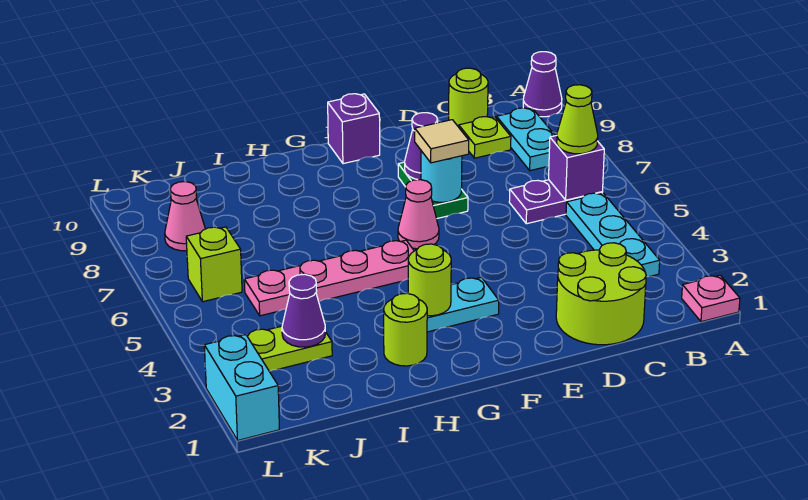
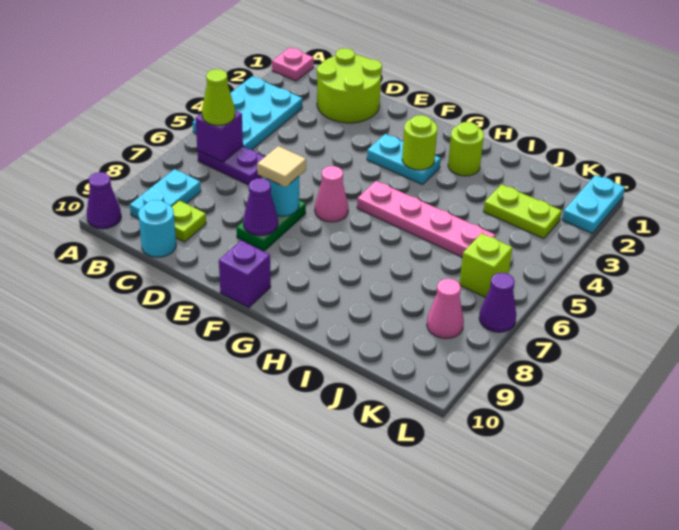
cyan plate B3:B5 level 1 -> cyan plate A3:B5 level 1
lime round brick C10 level 1 -> cyan round brick C10 level 1
purple cone J3 level 2 -> purple cone L7 level 1
cyan brick L1:L2 level 1 -> cyan plate L1:L2 level 1

